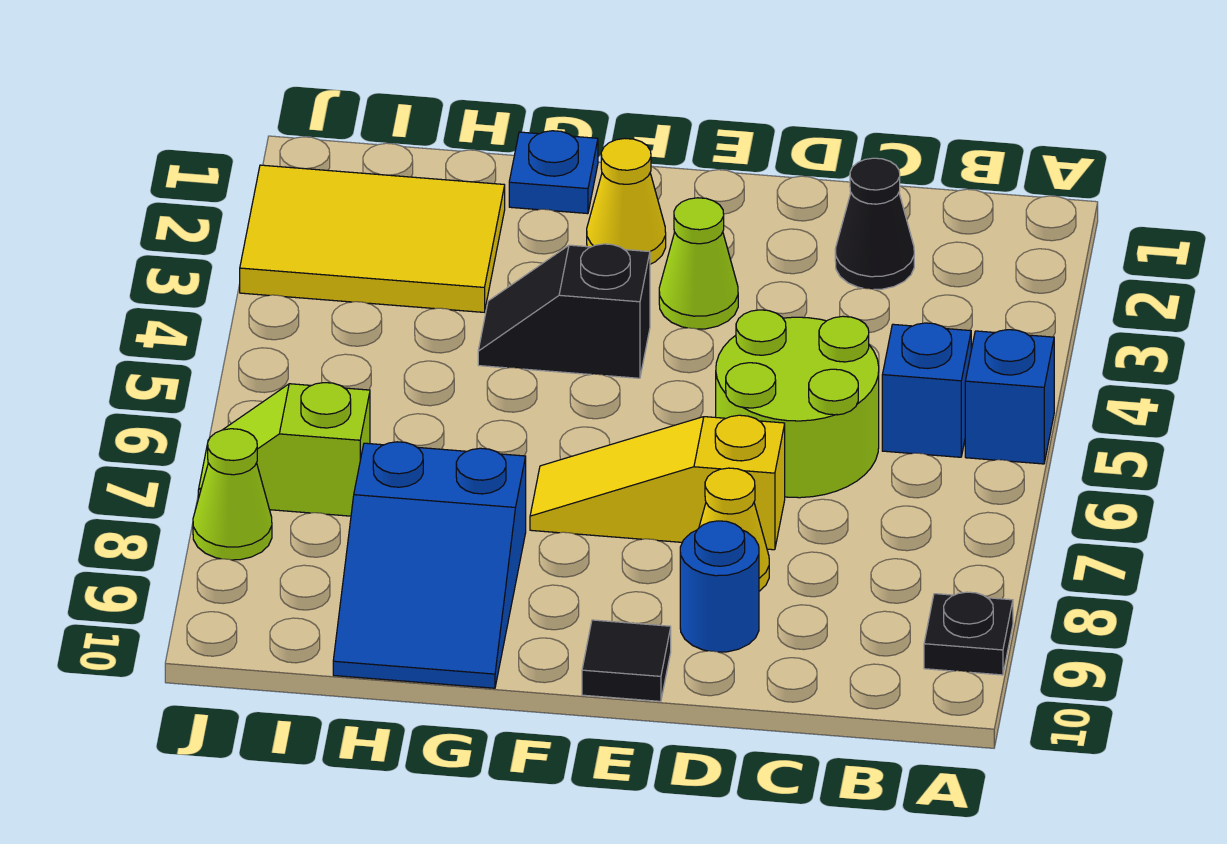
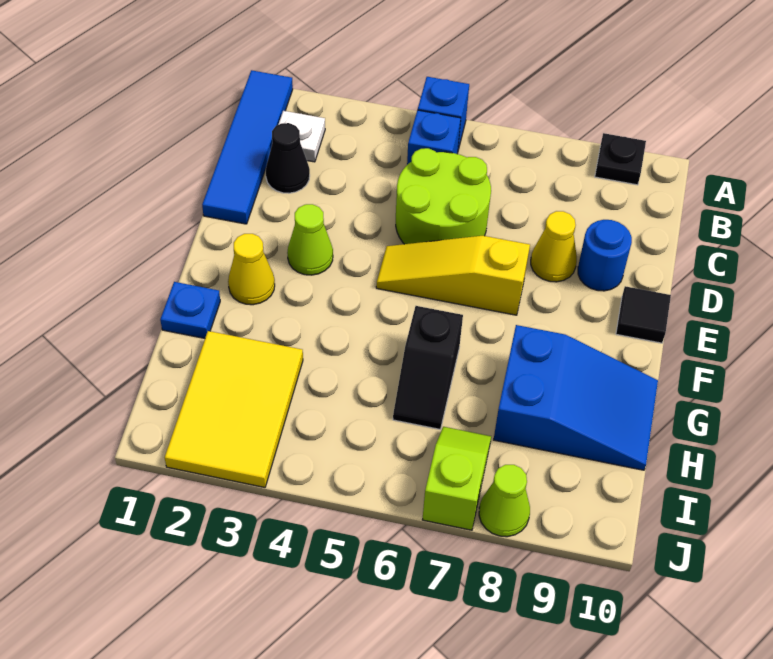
none -> blue tile A1:D1 level 1
none -> white plate B2 level 1
yellow slope D7:F7 level 1 top D -> yellow slope E5:E7 level 1 top 7
black slope F4:G4 level 1 top F -> black slope G6:H6 level 1 top G
lime slope I7:J7 level 1 top I -> lime slope I7:J7 level 1 top J

